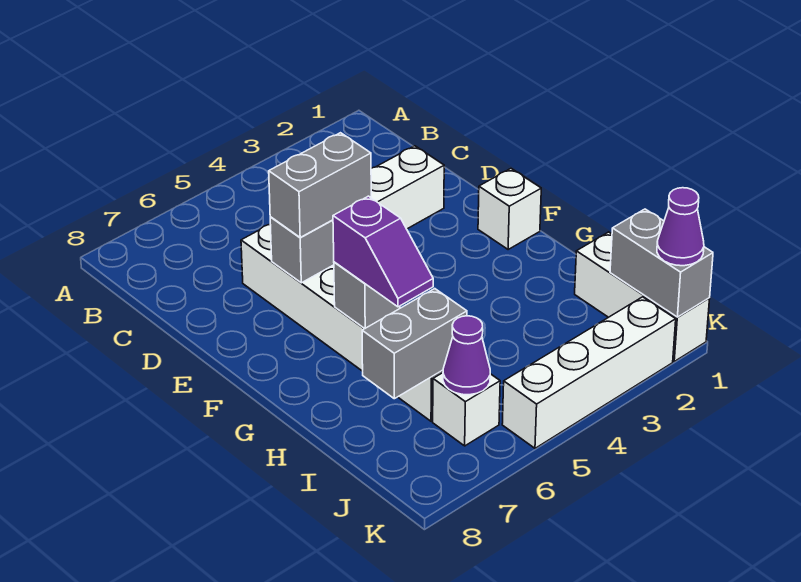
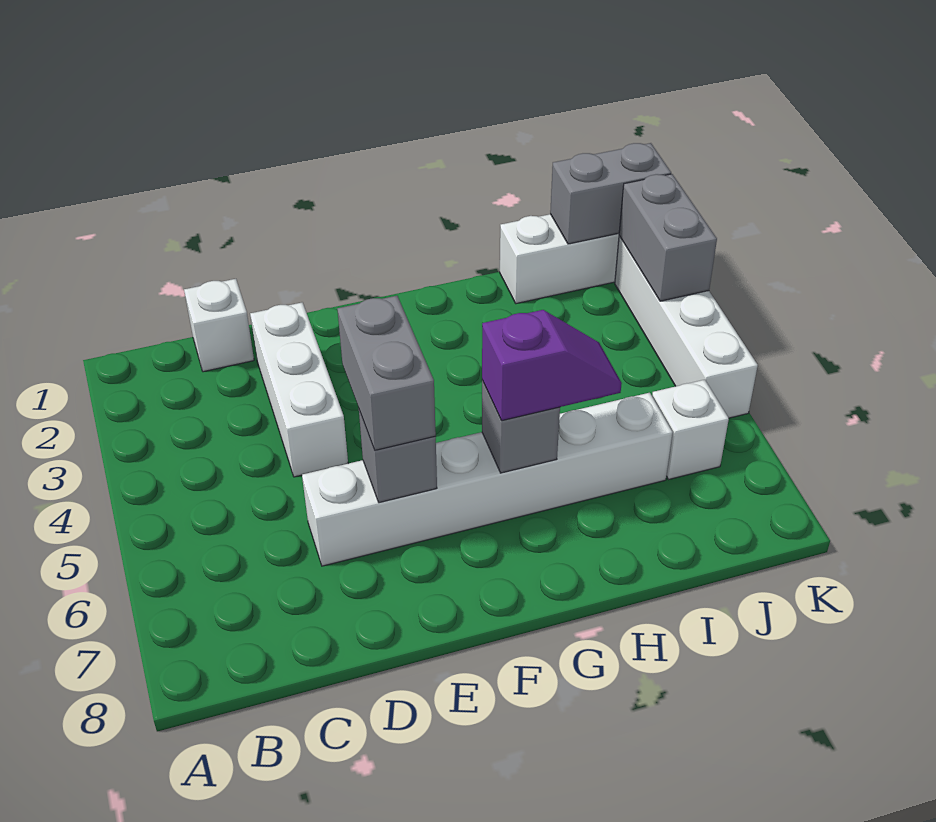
white brick F1 level 1 -> white brick C1 level 1
grey brick I6:I7 level 2 -> grey brick K2:K3 level 2
purple cone J6 level 2 -> none
purple cone K1 level 3 -> none

